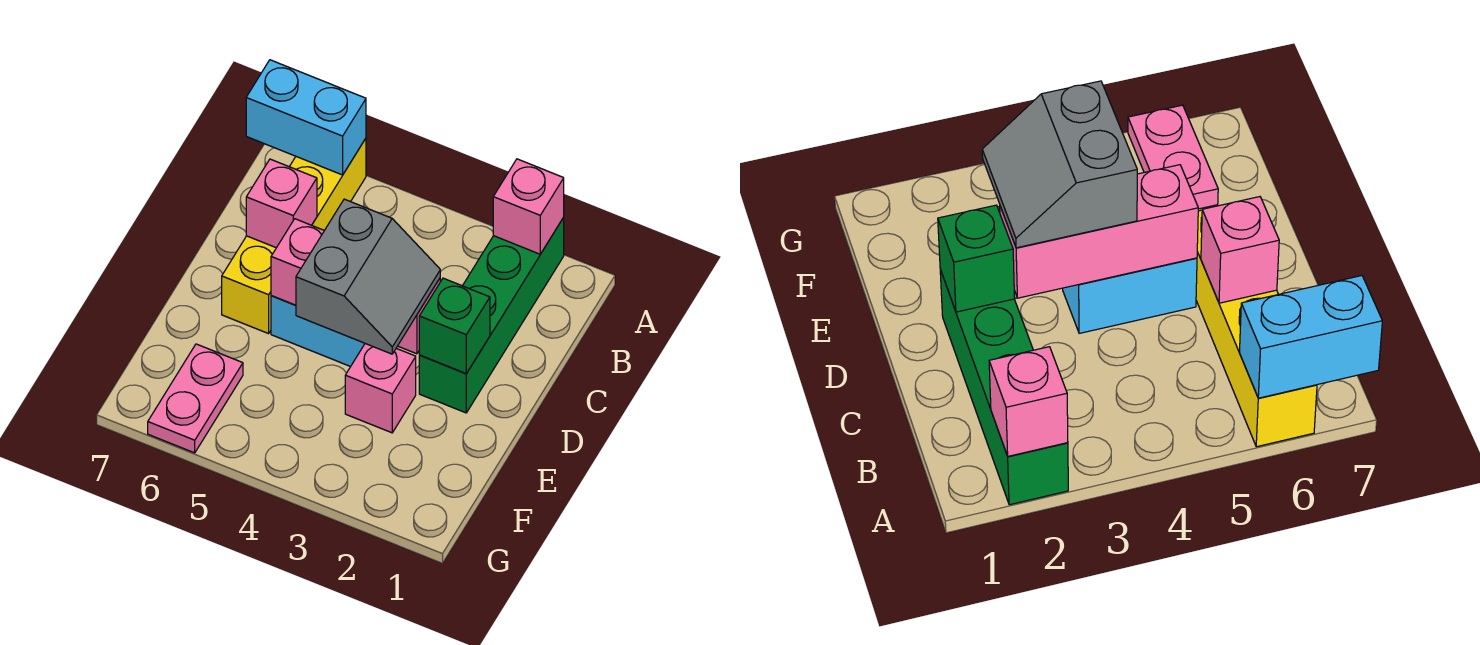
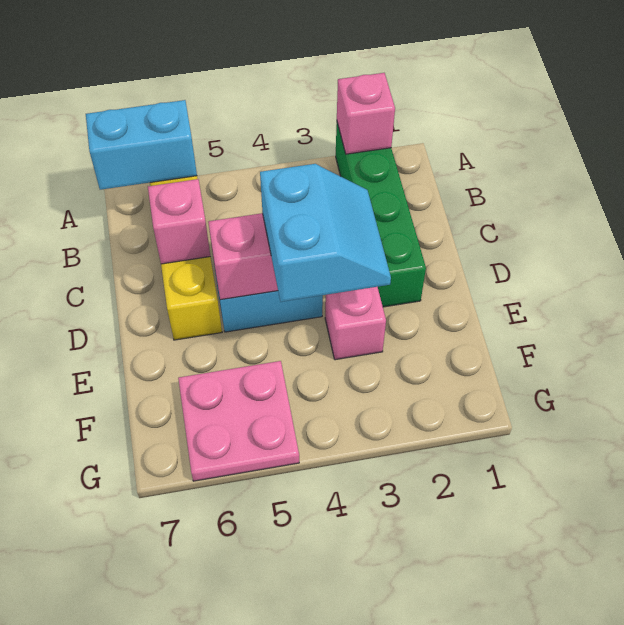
green brick D2 level 2 -> none
grey slope D3:E4 level 3 top 4 -> cyan slope D3:E4 level 3 top 4
pink plate F6:G6 level 1 -> pink plate F5:G6 level 1

